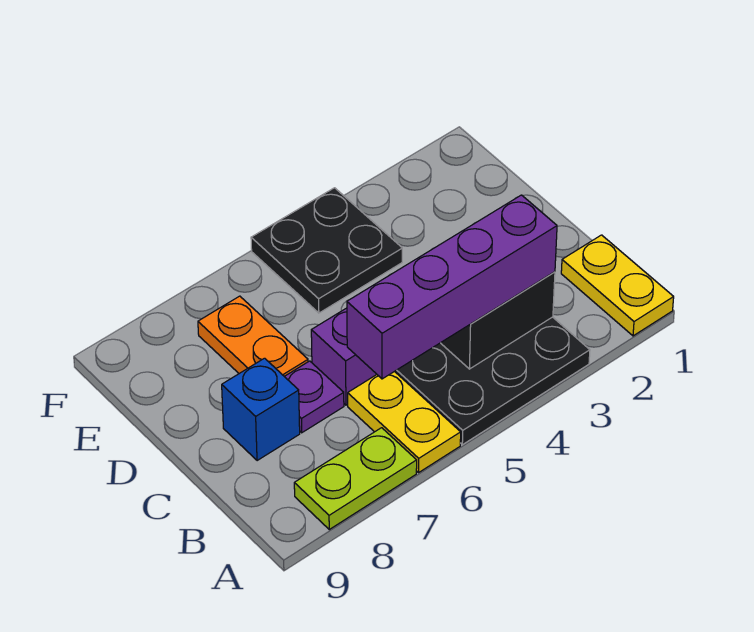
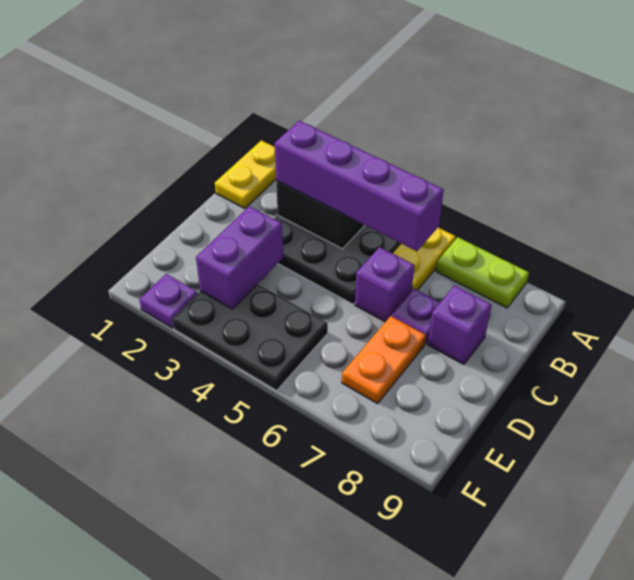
blue brick C8 level 1 -> purple brick C8 level 1
none -> purple brick D3:E3 level 2
black plate E4:F5 level 1 -> black plate E3:F5 level 1
none -> purple plate F2 level 1

